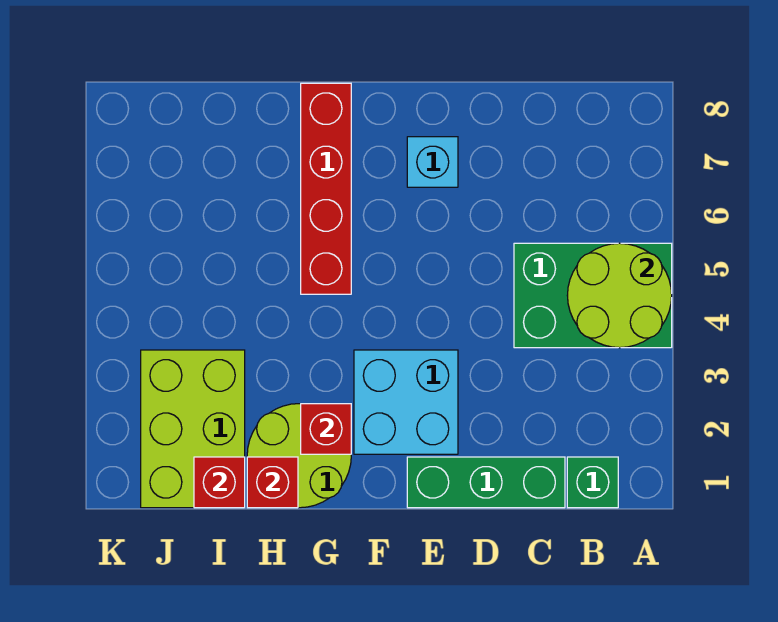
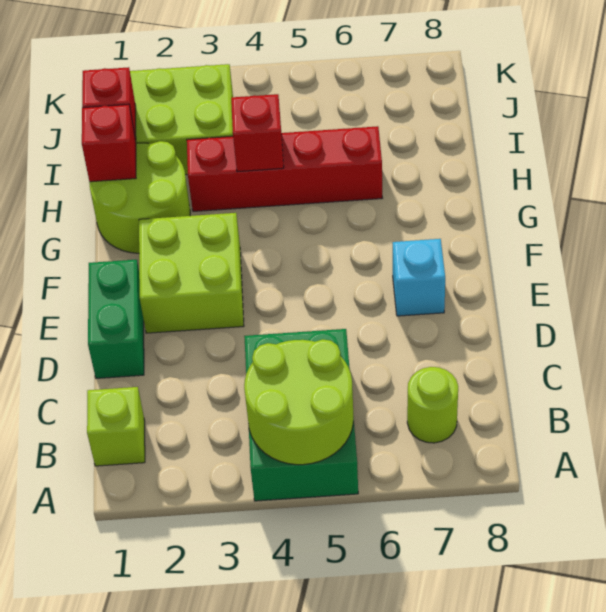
green brick B1 level 1 -> lime brick B1 level 1
none -> lime round brick B7 level 1
green brick C1:E1 level 1 -> green brick D1:E1 level 1
cyan brick E2:F3 level 1 -> lime brick E2:F3 level 1
red brick G2 level 2 -> red brick H4 level 2
red brick G5:G8 level 1 -> red brick H3:H6 level 1

